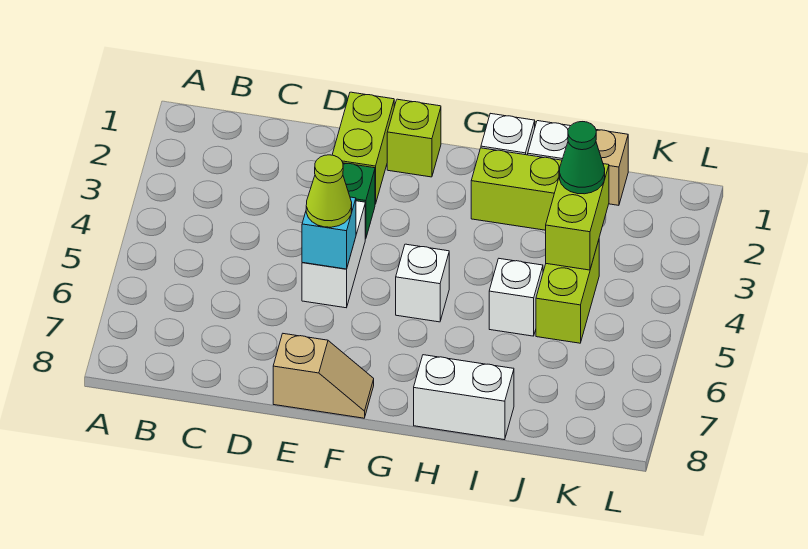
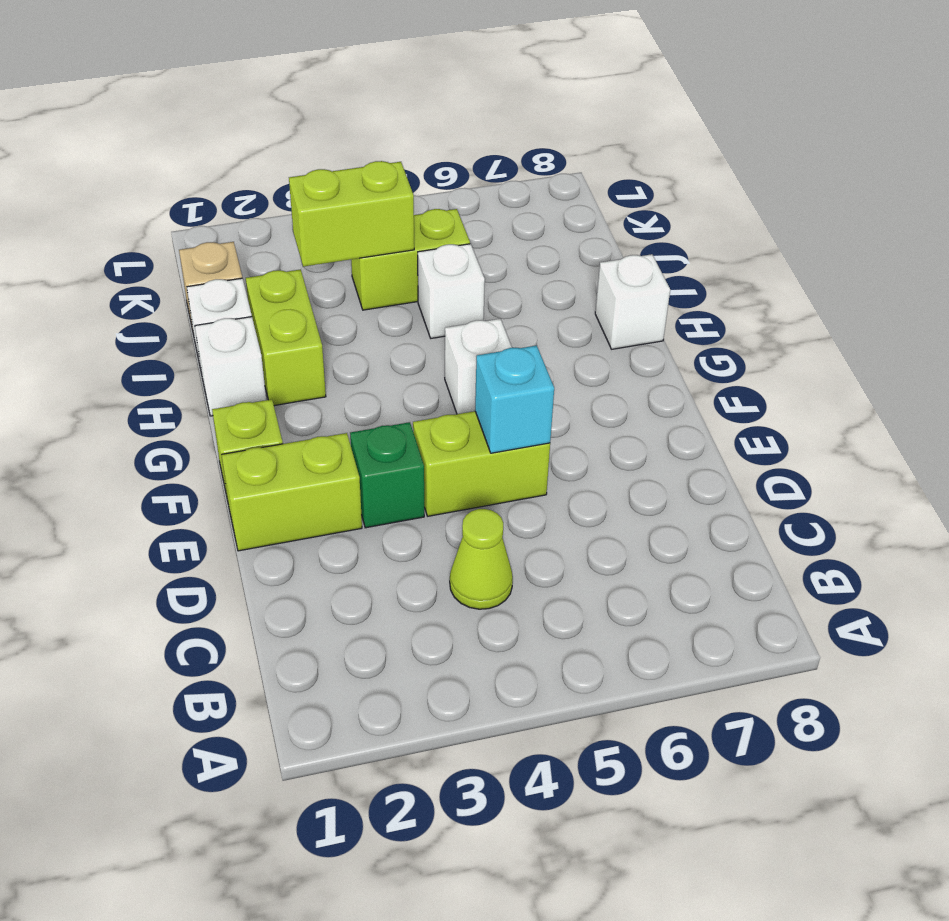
white brick E4:E5 level 1 -> lime brick E4:E5 level 1
lime cone E5 level 3 -> lime cone C4 level 1
tan slope E8:F8 level 1 top E -> none
white brick H8:I8 level 1 -> white brick H8 level 1
green cone J3 level 3 -> none

